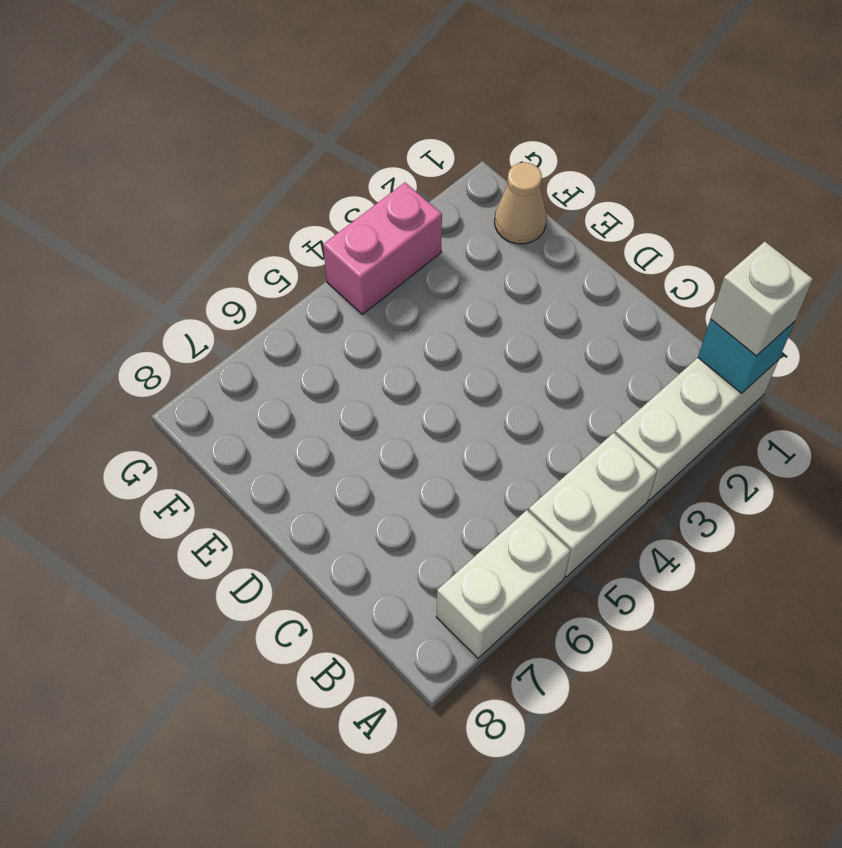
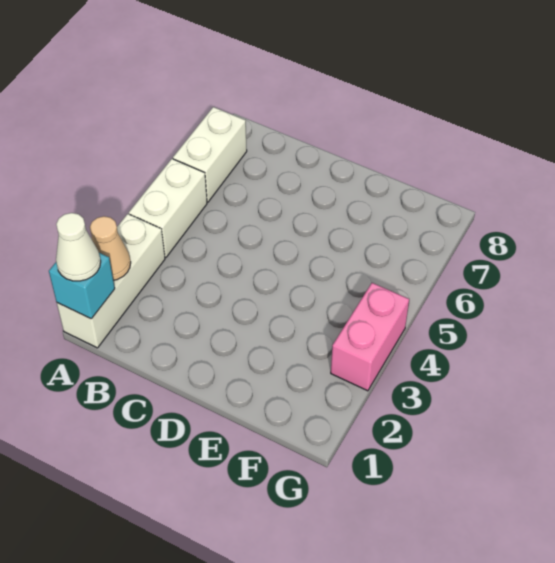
white brick A1 level 3 -> white cone A1 level 3
tan cone F1 level 1 -> tan cone A2 level 2

